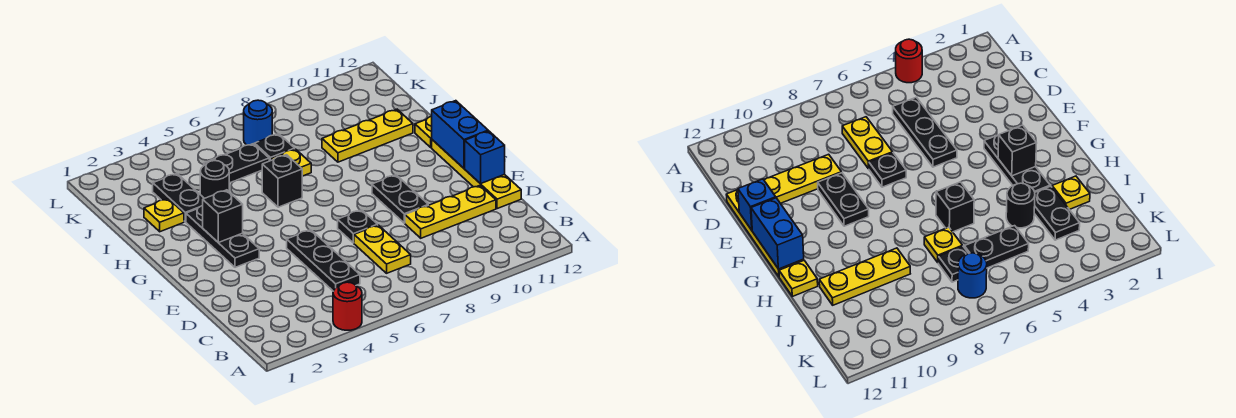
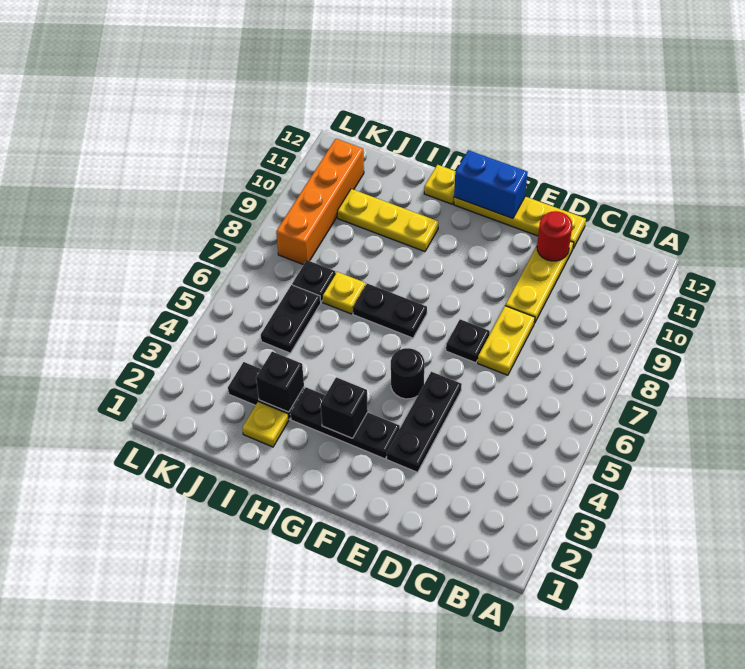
red round brick A4 level 1 -> red round brick D11 level 2
black plate C5:E5 level 1 -> black plate E3:E5 level 1
yellow plate C7:D7 level 1 -> yellow plate D7:D8 level 1
black plate E9:F9 level 1 -> black plate G7:H7 level 1
blue brick E12 level 2 -> none
black brick H6 level 1 -> black brick I3 level 2
black round brick I4 level 1 -> black round brick F5 level 1
yellow plate I9:I11 level 1 -> yellow plate H10:J10 level 1
blue round brick K7 level 1 -> none
none -> orange brick K8:K11 level 1

